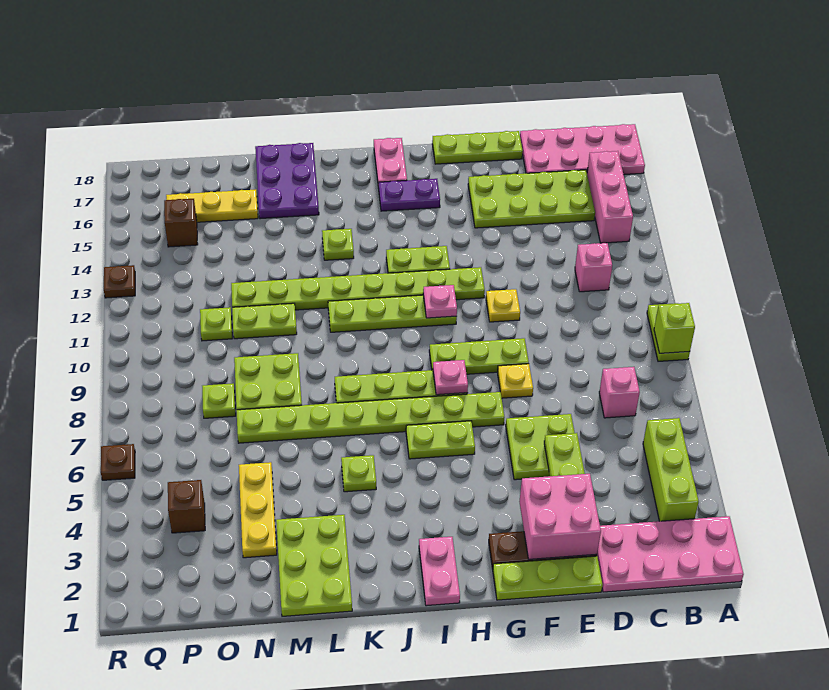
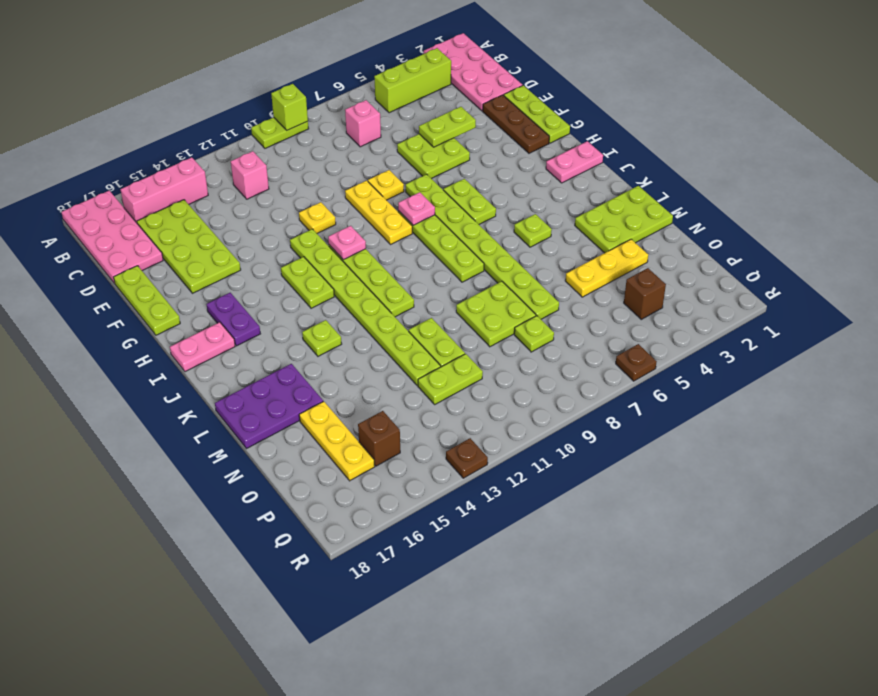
pink brick E2:F3 level 2 -> none
lime plate F9:H9 level 1 -> yellow plate F9:H9 level 1
lime plate O11 level 1 -> lime plate O11:O12 level 1

